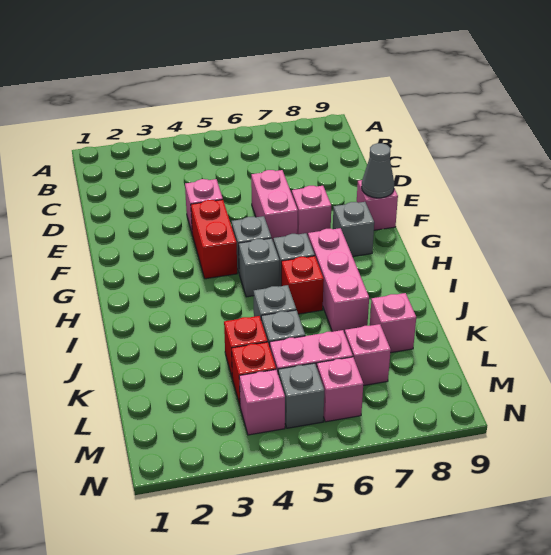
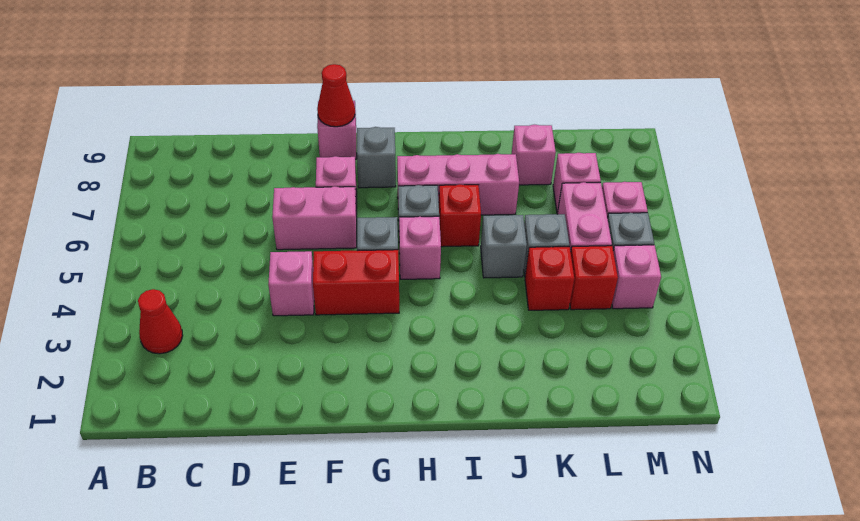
none -> red cone B3 level 1
grey cone F9 level 2 -> red cone F9 level 2
grey brick H5 level 1 -> pink brick H5 level 1

